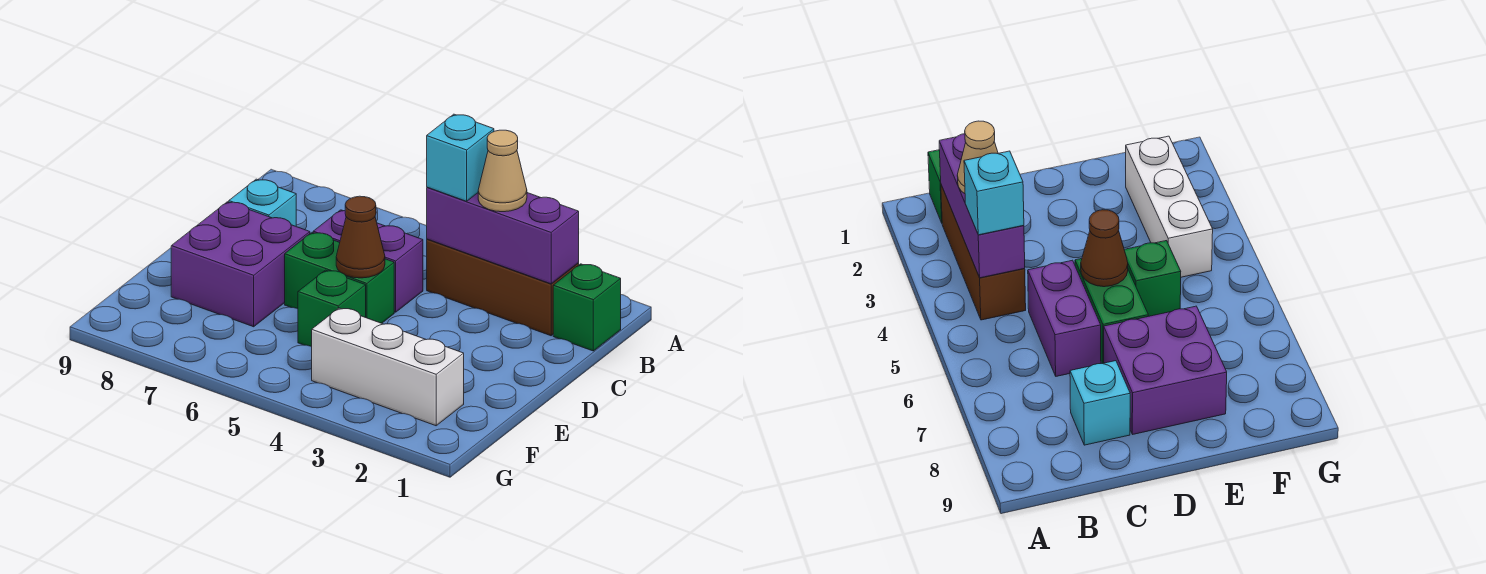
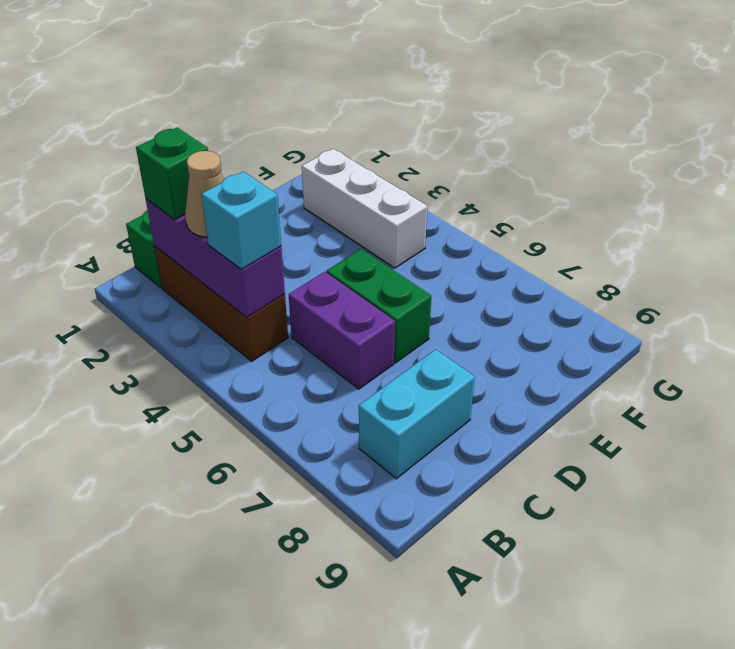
cyan brick C8 level 1 -> cyan brick B8:C8 level 1
brown cone D5 level 2 -> none
purple brick D7:E8 level 1 -> none
green brick E5 level 1 -> green brick B2 level 3

